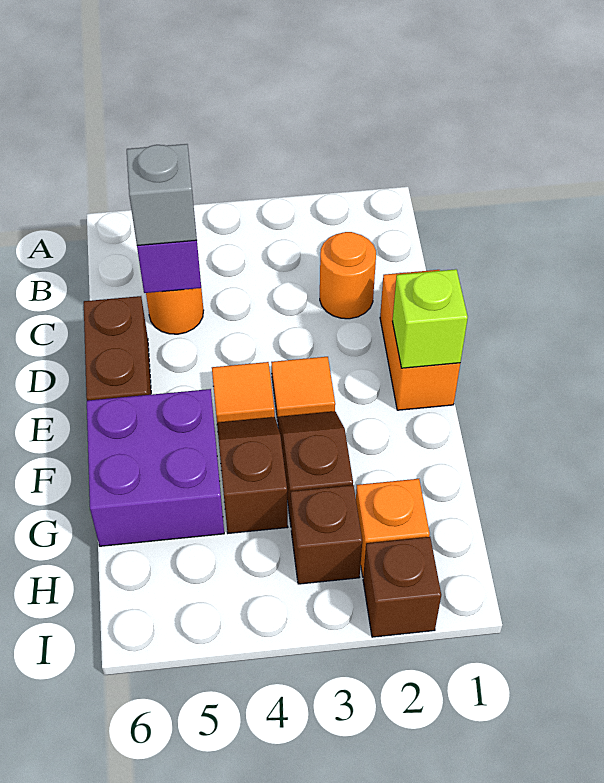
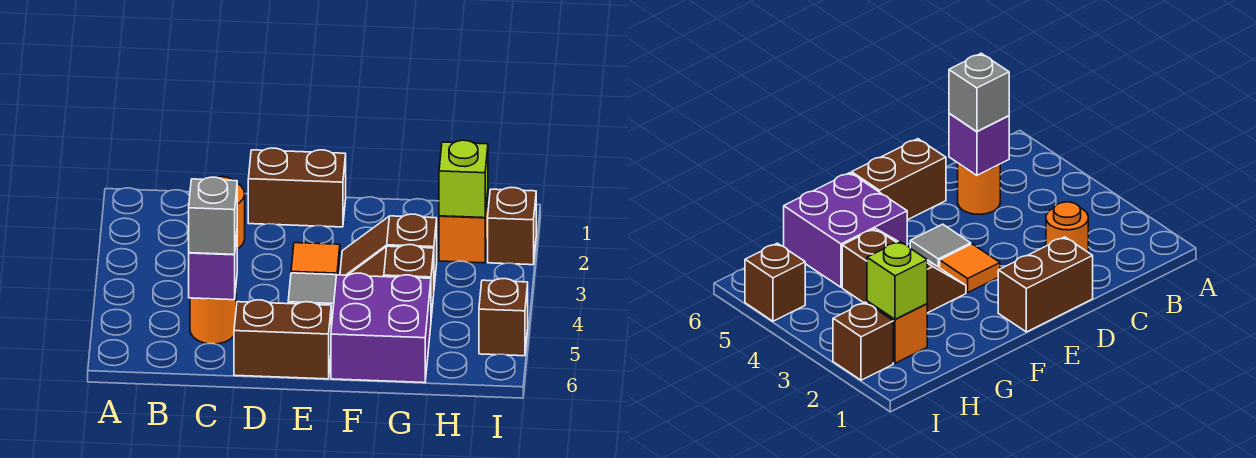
orange brick D1:E1 level 1 -> brown brick D1:E1 level 1
lime brick E1 level 2 -> lime brick H2 level 2
orange tile E4 level 1 -> grey tile E4 level 1
brown brick H3 level 1 -> brown brick I5 level 1

